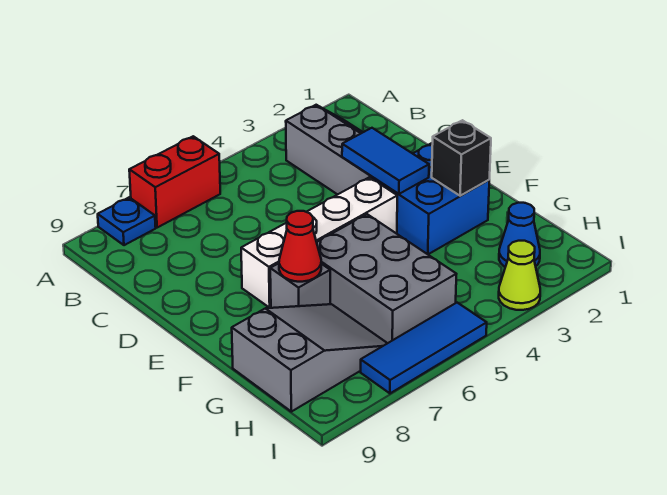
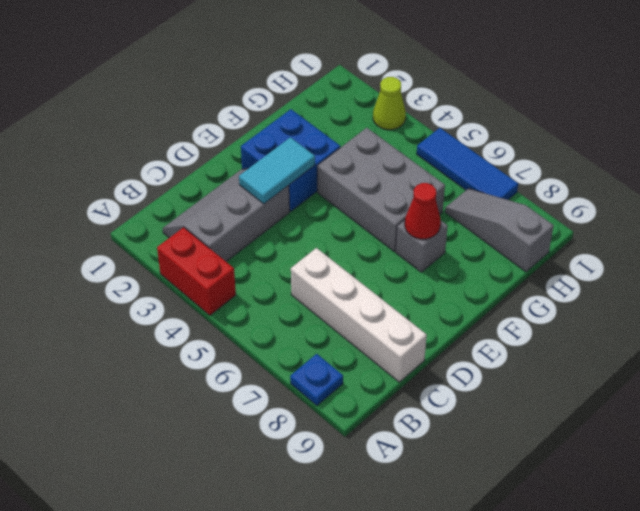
red brick A6:A7 level 1 -> red brick A3:A4 level 1
blue tile D3:E3 level 2 -> cyan tile D3:E3 level 2
white brick E4:E7 level 1 -> white brick C6:C9 level 1
black brick F2 level 2 -> none
grey brick F5:H6 level 1 -> grey brick F4:G6 level 1
grey slope G7:H9 level 1 top 9 -> grey slope H7:H9 level 1 top 9
blue cone H2 level 1 -> none

